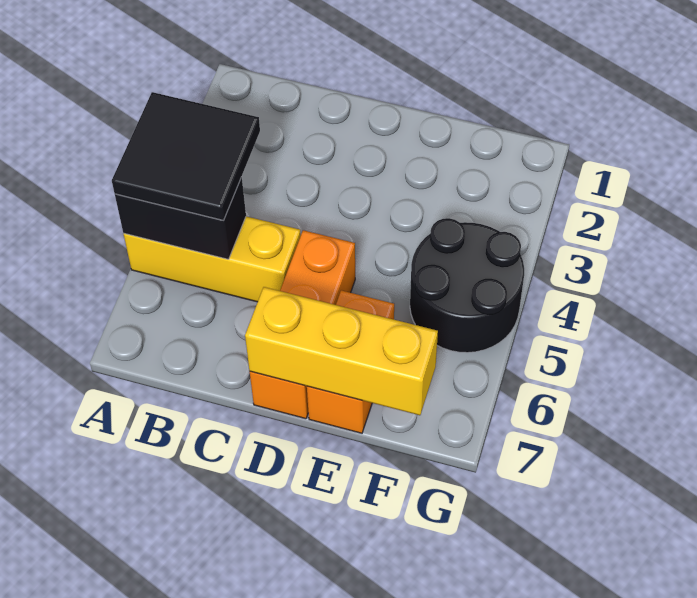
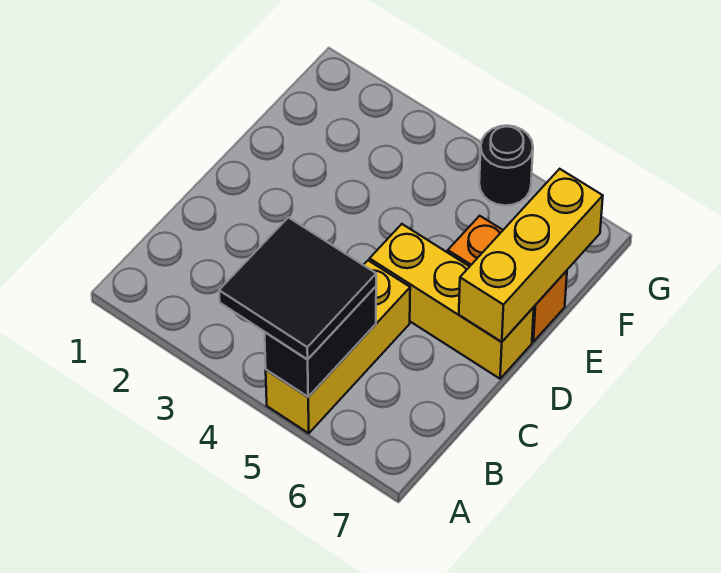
orange brick D5:D7 level 1 -> yellow brick D5:D7 level 1
black round brick F4:G5 level 1 -> black round brick G5 level 1

